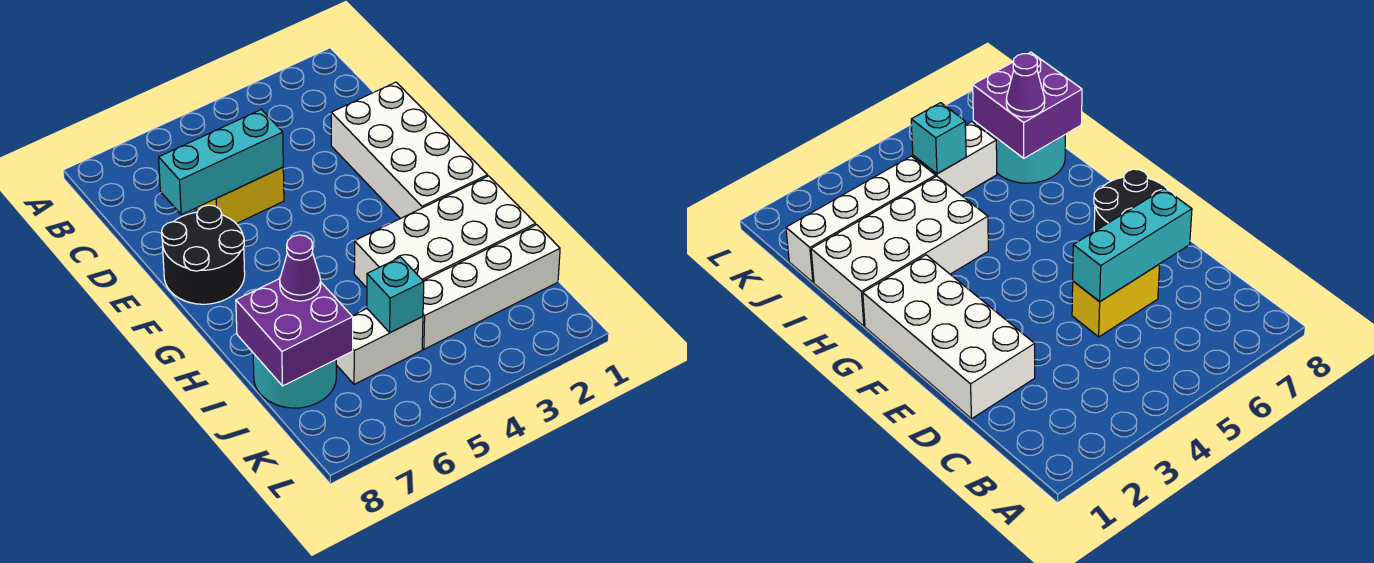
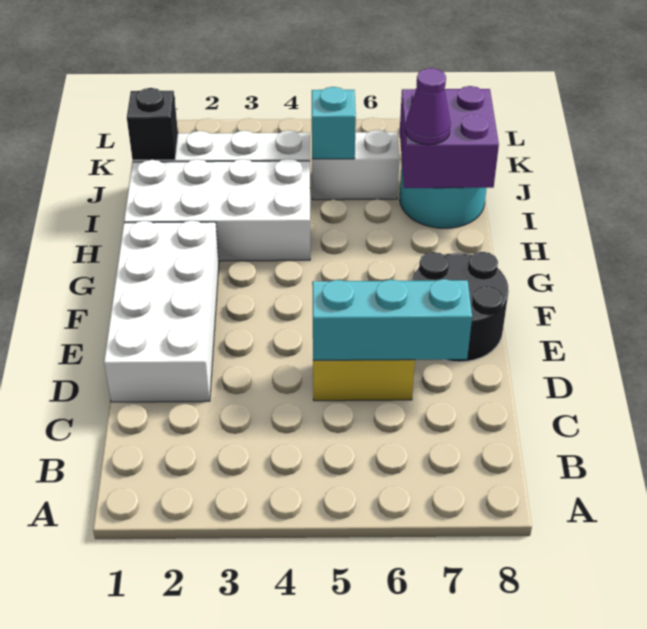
none -> black brick J1 level 2

